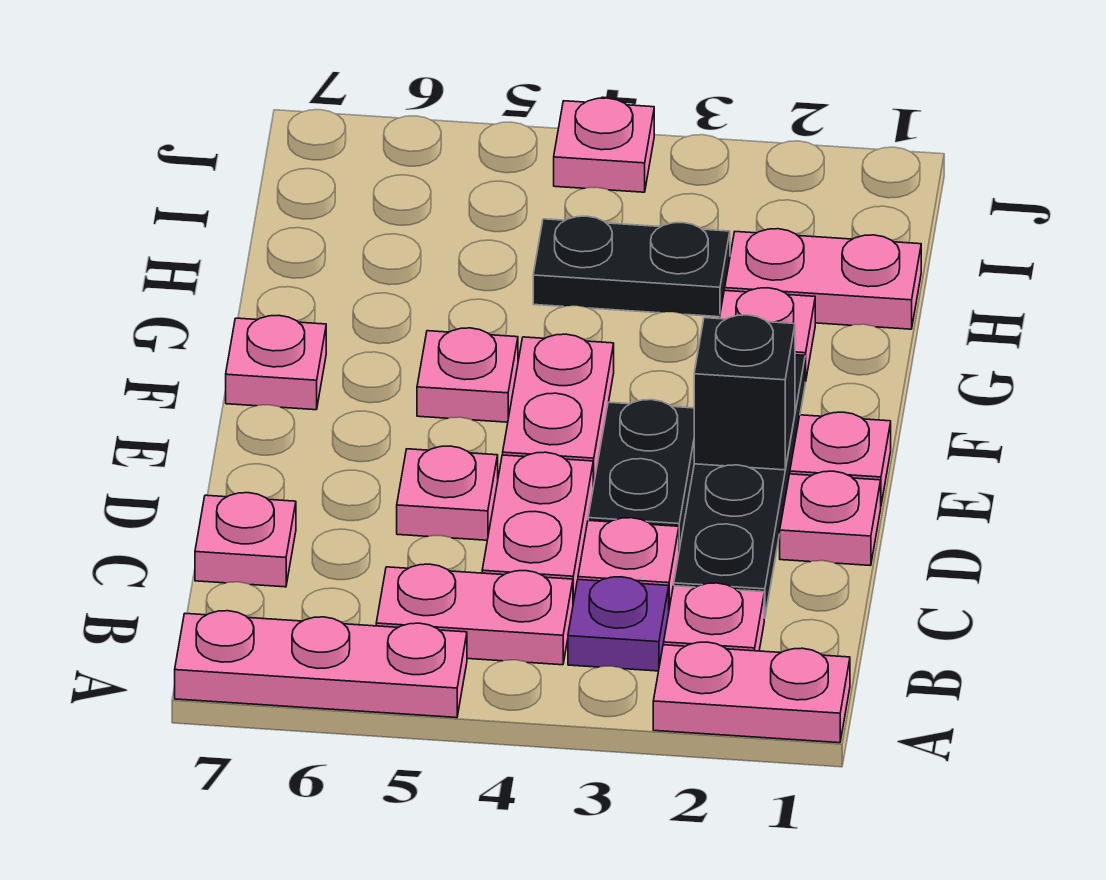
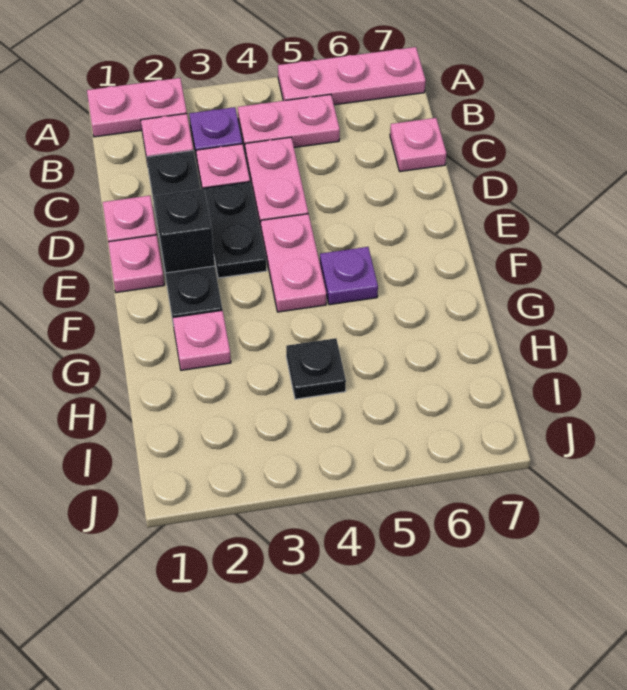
pink plate D5 level 1 -> none
pink plate F5 level 1 -> purple plate F5 level 1
pink plate F7 level 1 -> none
pink plate H1:H2 level 1 -> none
black plate H3:H4 level 1 -> black plate H4 level 1
pink plate J4 level 1 -> none

